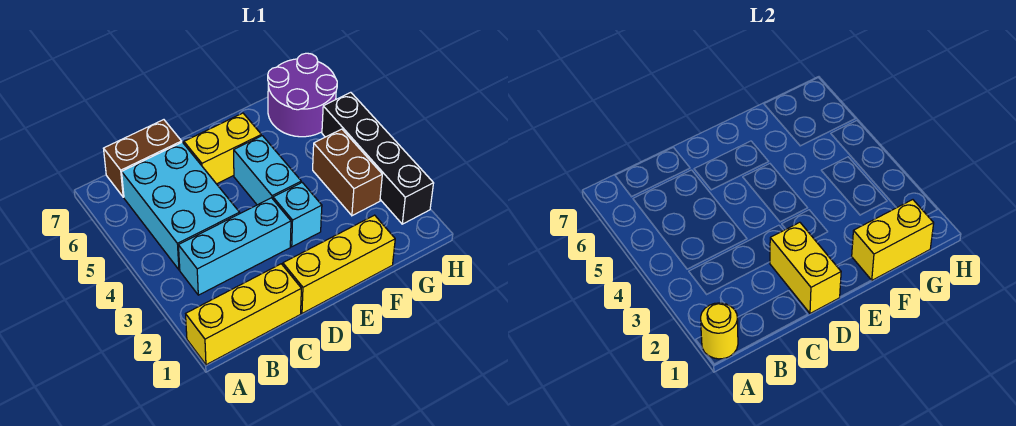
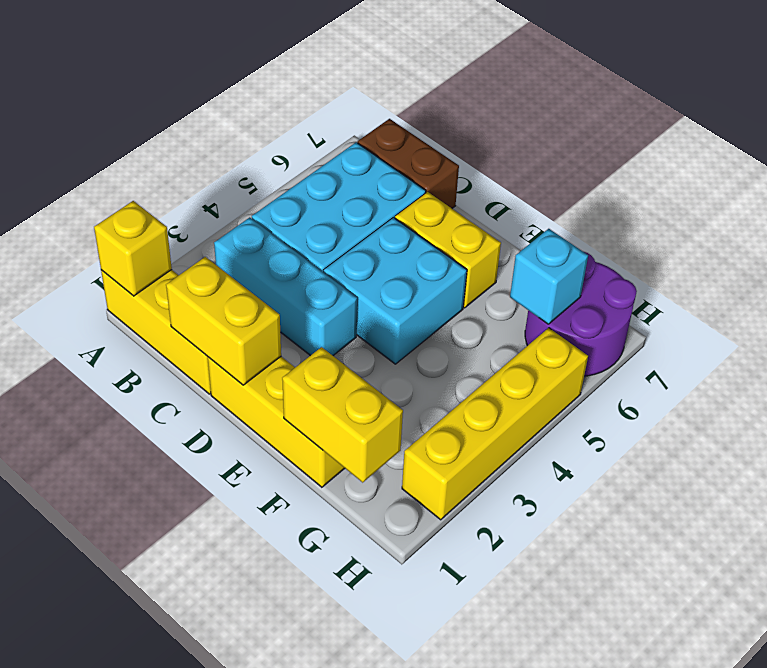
yellow round brick A1 level 2 -> yellow brick A1 level 2
yellow brick D1:D2 level 2 -> yellow brick C1:D1 level 2
cyan brick E3 level 1 -> cyan brick G6 level 2
cyan brick E4:E5 level 1 -> cyan brick D4:E5 level 1
brown brick G3:G4 level 1 -> none
black brick H2:H5 level 1 -> yellow brick H2:H5 level 1

